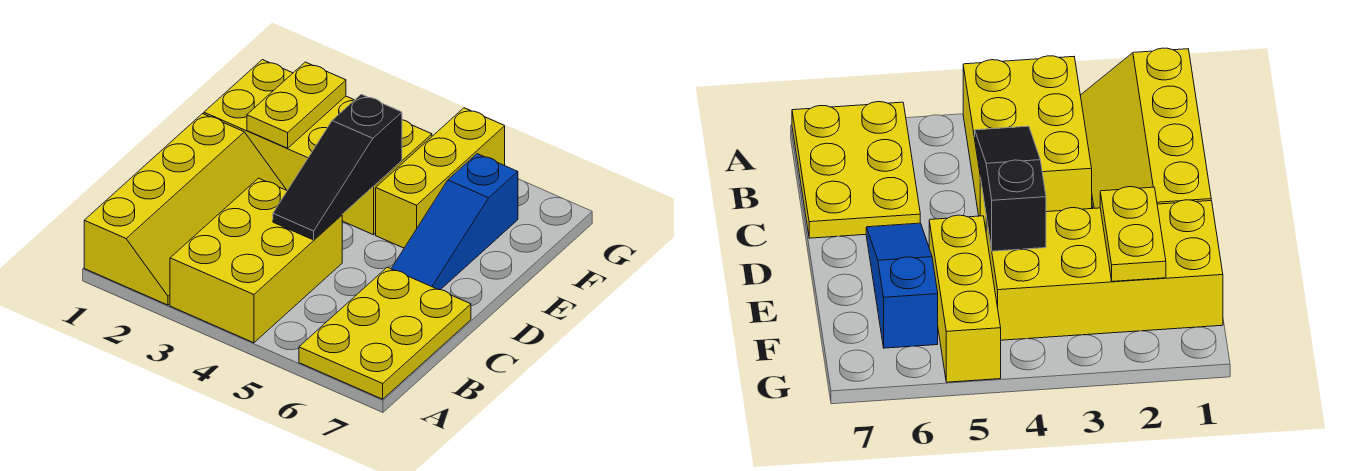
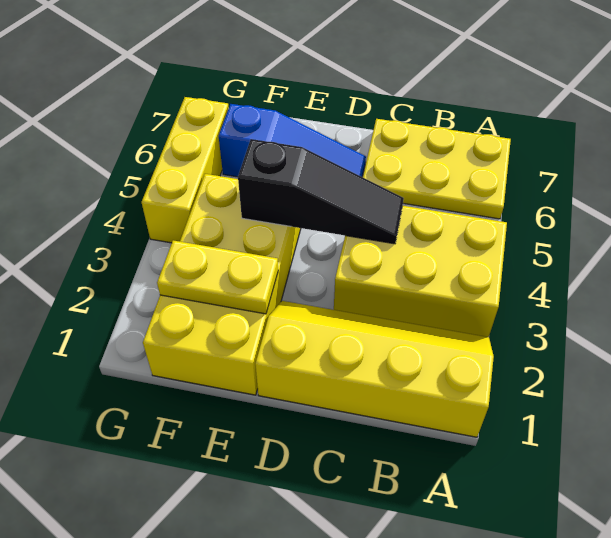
yellow brick E5:G5 level 1 -> yellow brick G4:G6 level 1

